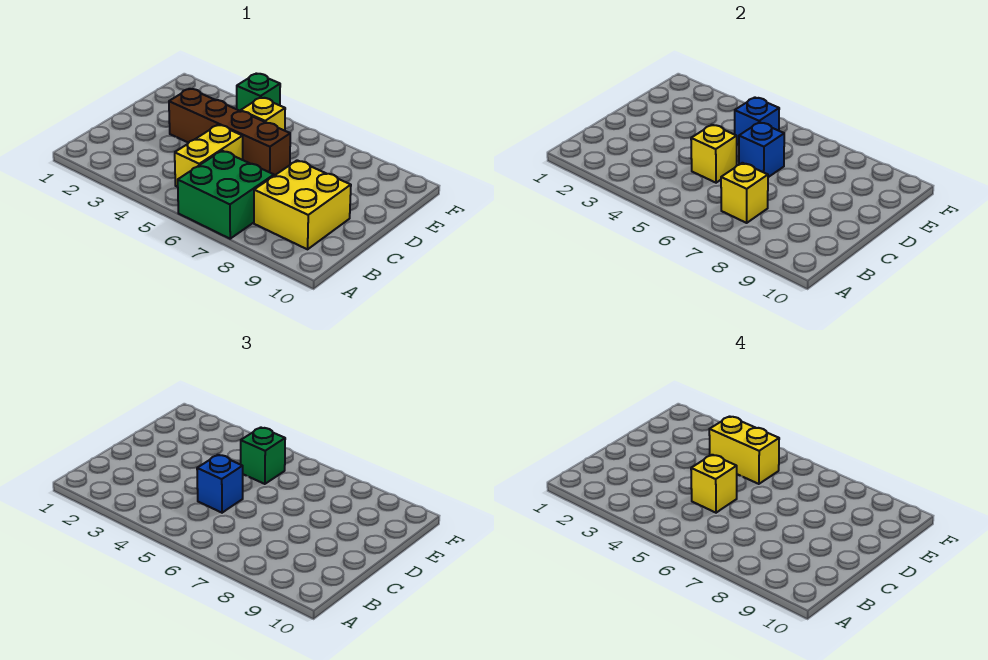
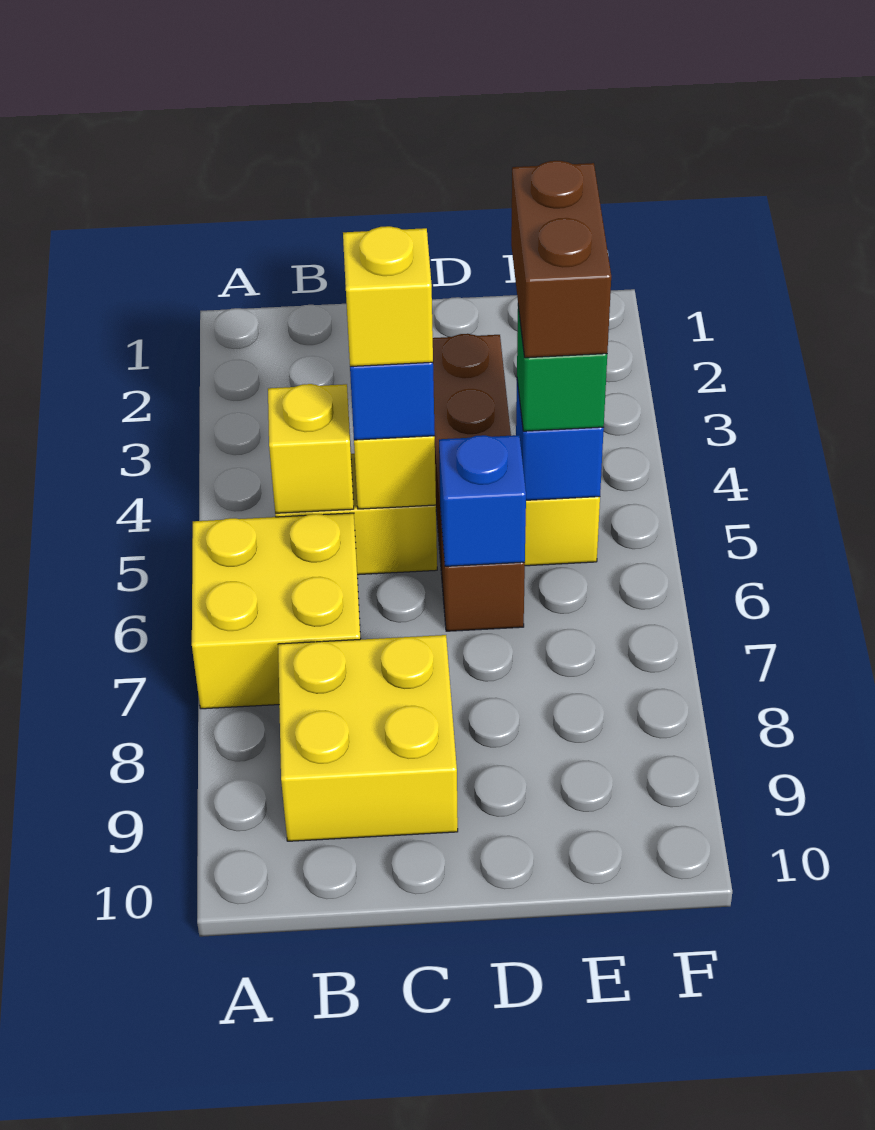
green brick A6:B7 level 1 -> yellow brick A6:B7 level 1
yellow brick B7 level 2 -> yellow brick B5 level 2
yellow brick E4:E5 level 4 -> brown brick E4:E5 level 4
green brick F4 level 1 -> none

